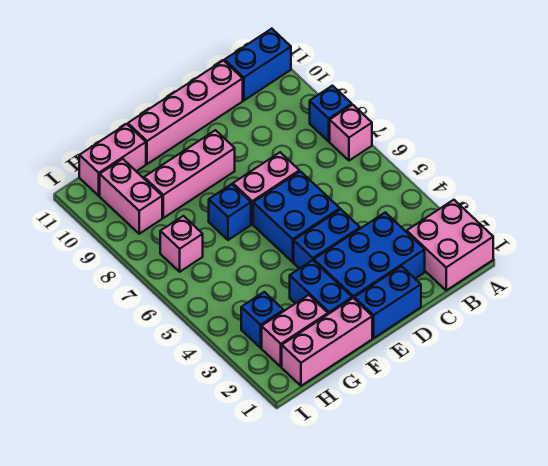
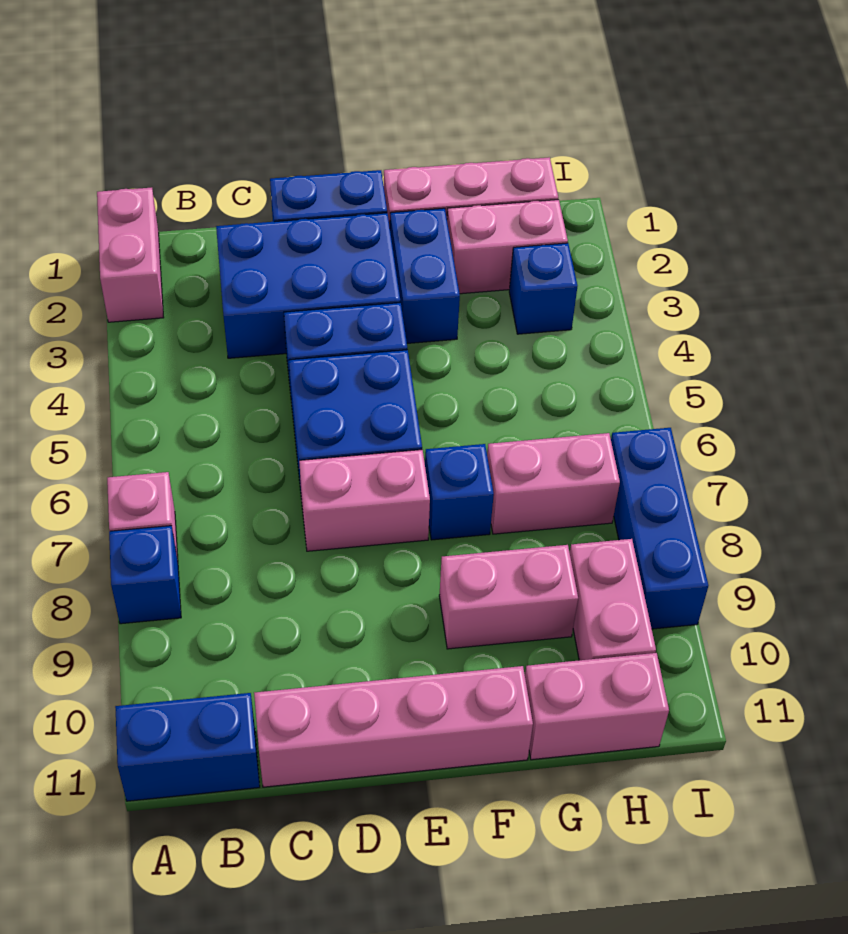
pink brick A1:B2 level 1 -> pink brick A1:A2 level 1
pink brick E9:G9 level 1 -> pink brick F9:G9 level 1
pink brick H7 level 1 -> pink brick G7:H7 level 1
none -> blue brick I7:I9 level 1

